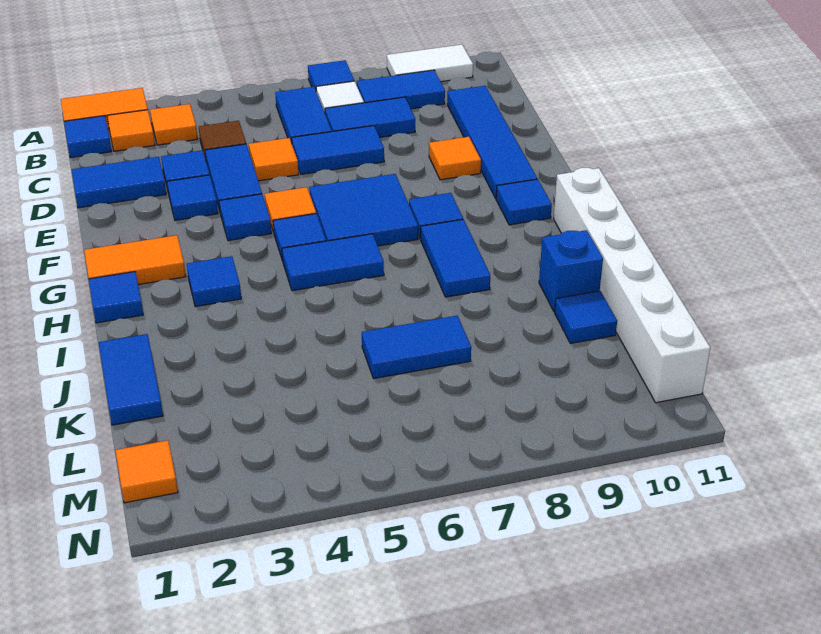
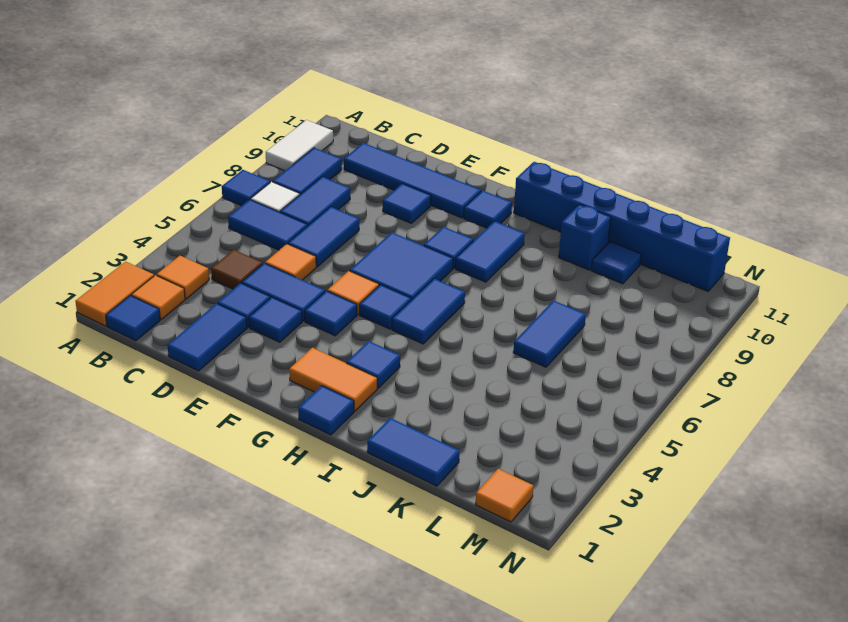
orange tile E9 level 1 -> blue tile E9 level 1
orange tile G1:G2 level 1 -> orange tile G2:H2 level 1
blue tile H8:I8 level 1 -> blue tile H8:H9 level 1
white brick H11:M11 level 1 -> blue brick H11:M11 level 1

